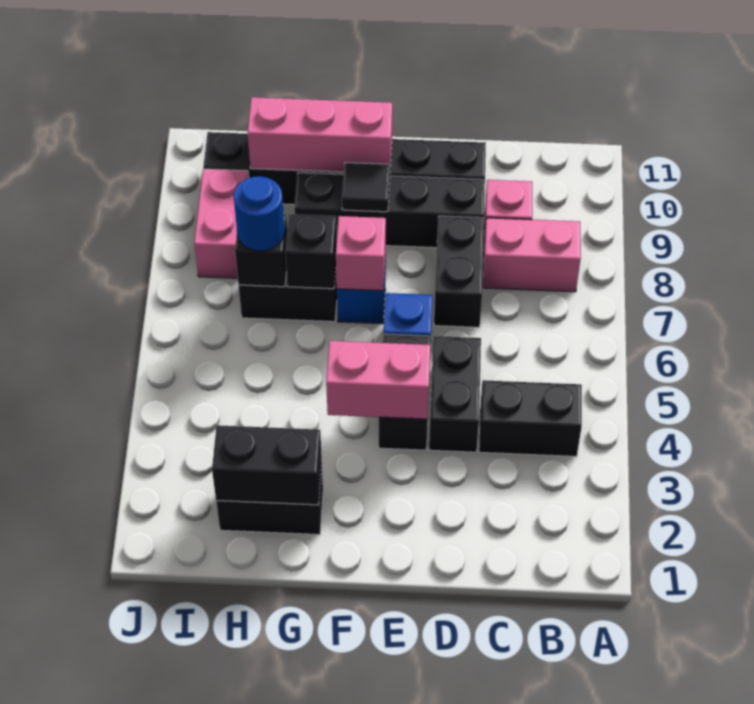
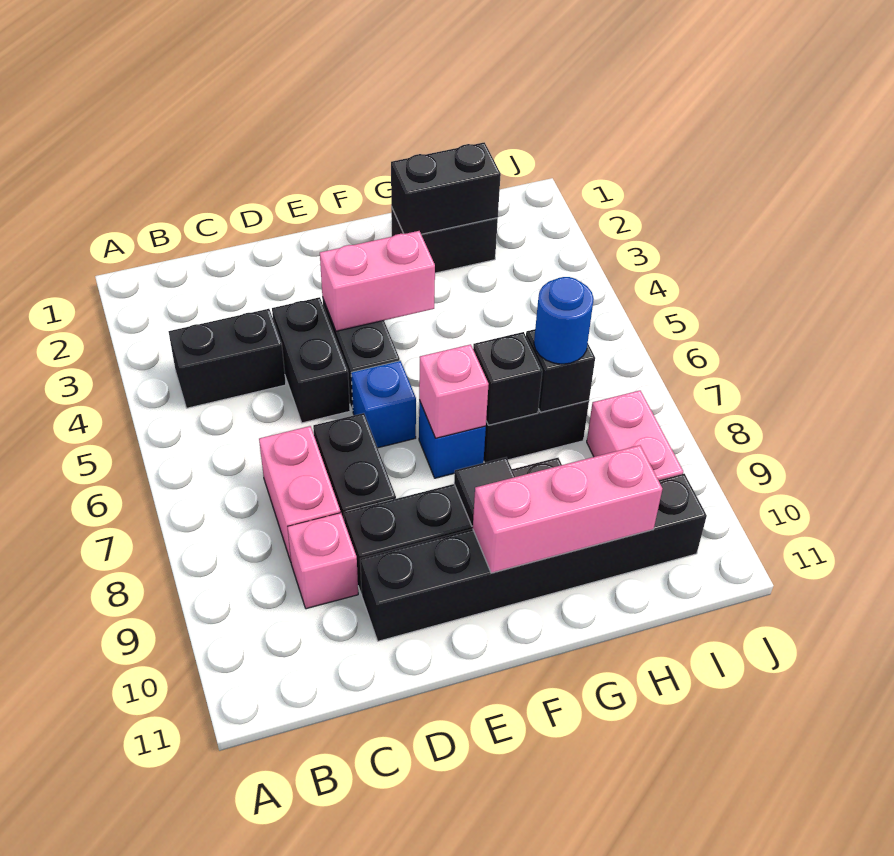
pink brick B8:C8 level 1 -> pink brick C7:C8 level 1

